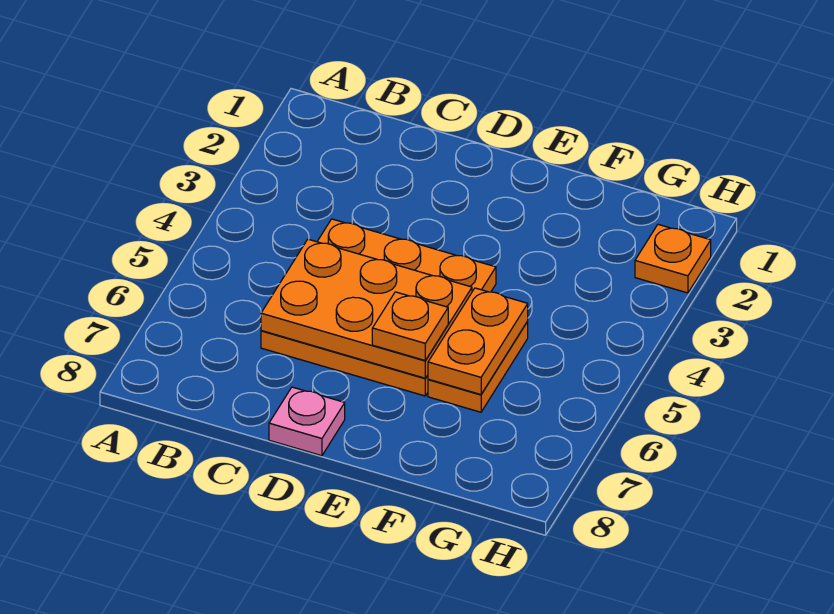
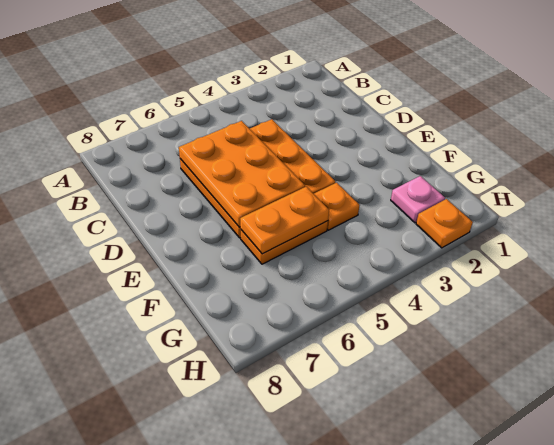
pink plate D8 level 1 -> pink plate G2 level 1
orange plate E6 level 3 -> orange plate F4 level 1

